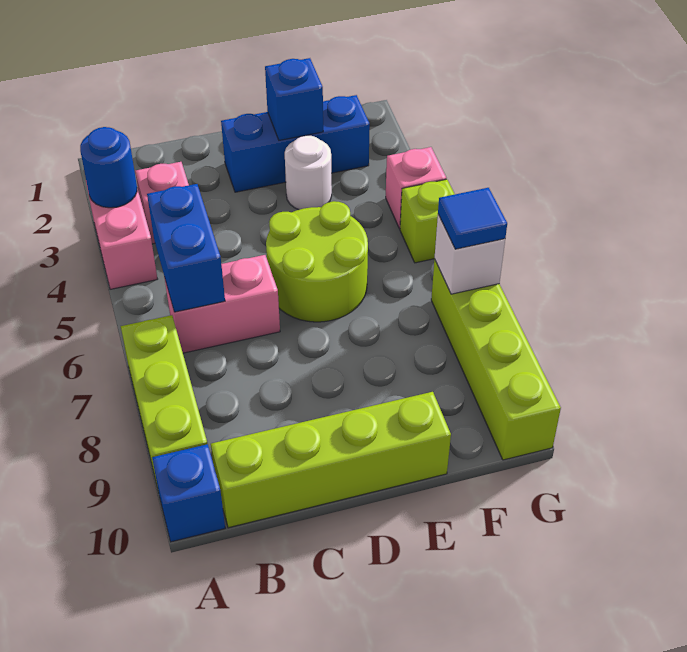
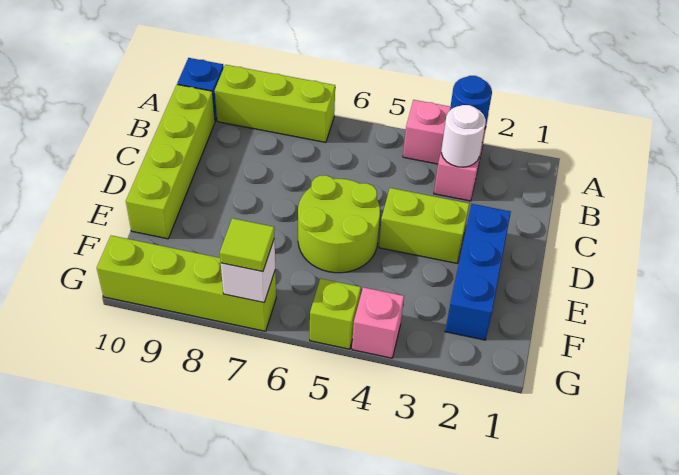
blue brick B5:B6 level 2 -> none
pink brick B6:C6 level 1 -> none
none -> lime brick D3:D4 level 1
blue brick E2 level 2 -> none
white round brick E3 level 1 -> white round brick B3 level 2
blue tile G7 level 3 -> lime tile G7 level 3

